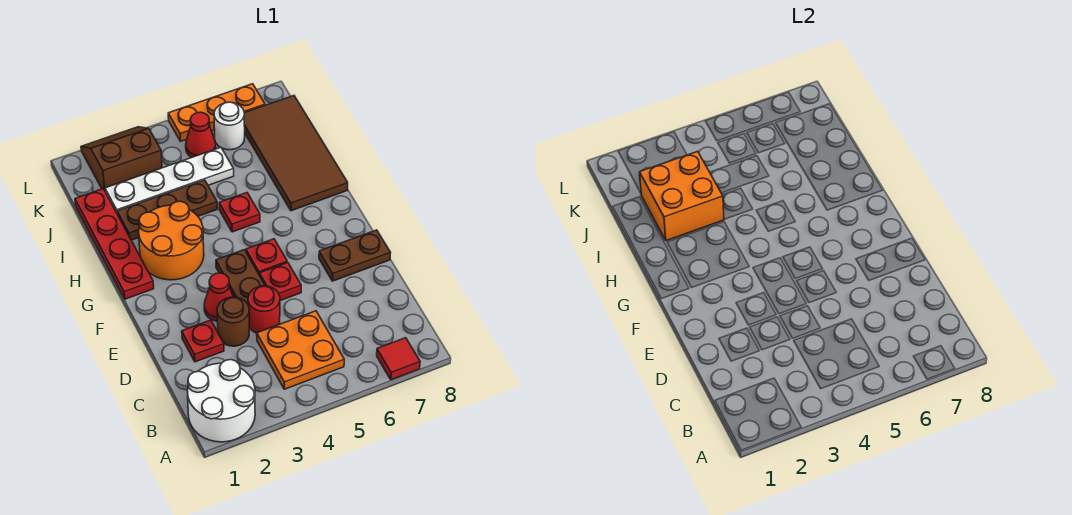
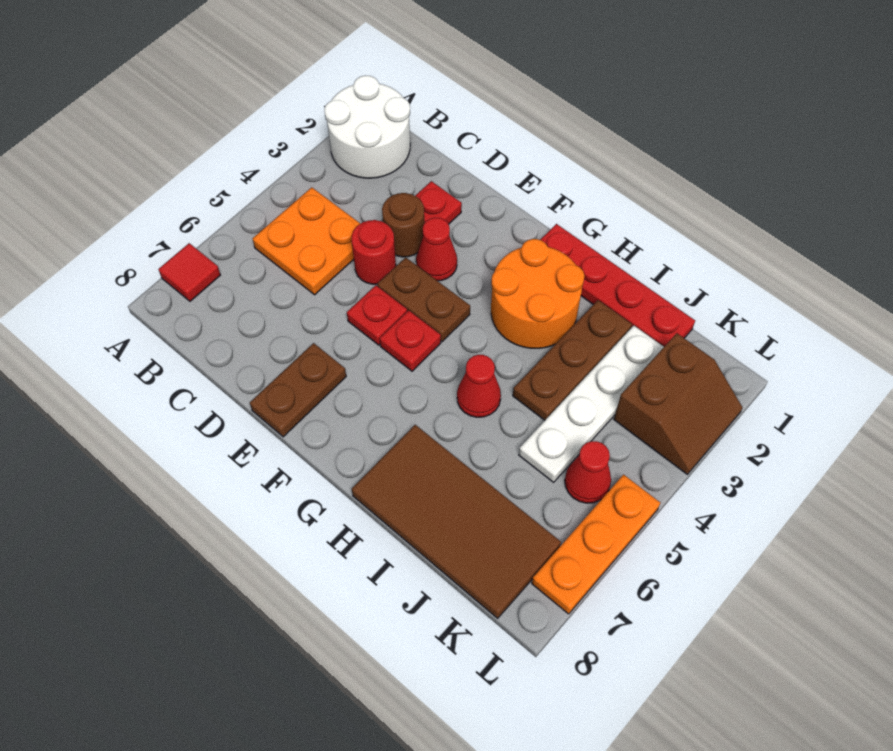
red plate H5 level 1 -> red cone H5 level 1
orange brick I2:J3 level 2 -> none
white round brick K6 level 1 -> none

